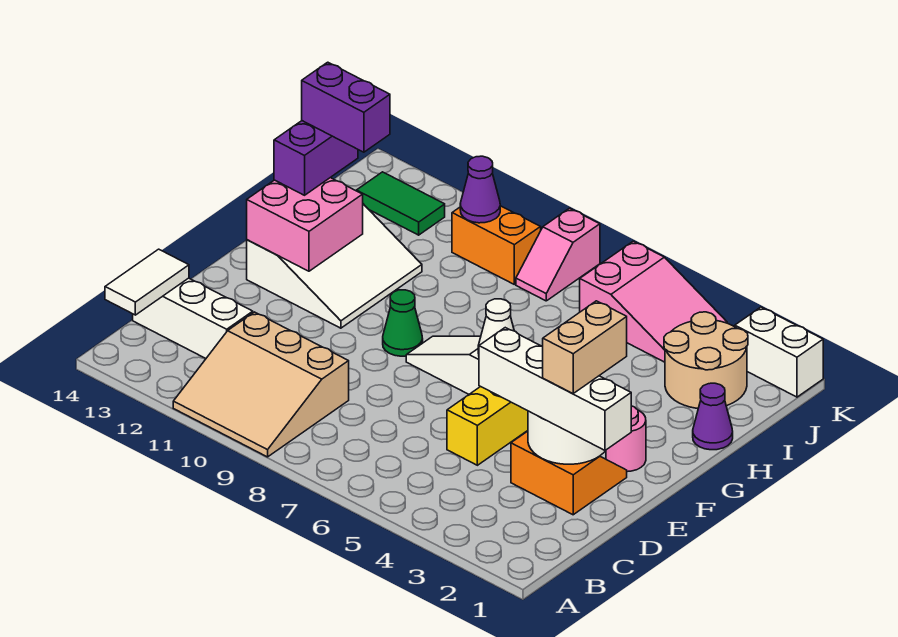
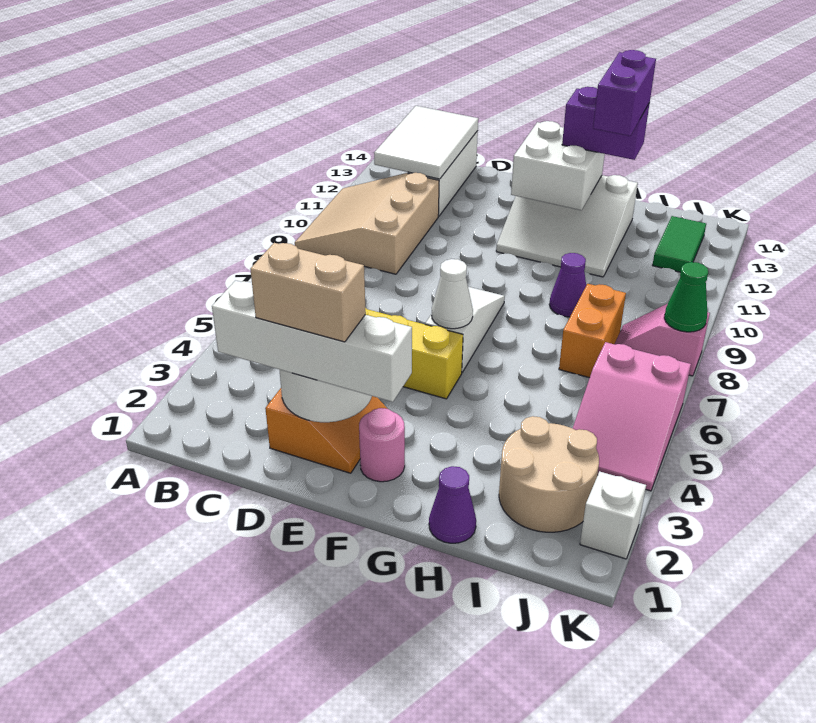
white tile B14:C14 level 2 -> white tile B12:C14 level 2
white brick D1:D4 level 3 -> white brick C2:F2 level 3
green cone F9 level 1 -> green cone K8 level 2
pink brick F12:G13 level 2 -> white brick F12:G13 level 2
orange brick J9:J10 level 1 -> orange brick I7:I8 level 1
purple cone J10 level 2 -> purple cone H9 level 1
white brick K1:K2 level 1 -> white brick K2 level 1

